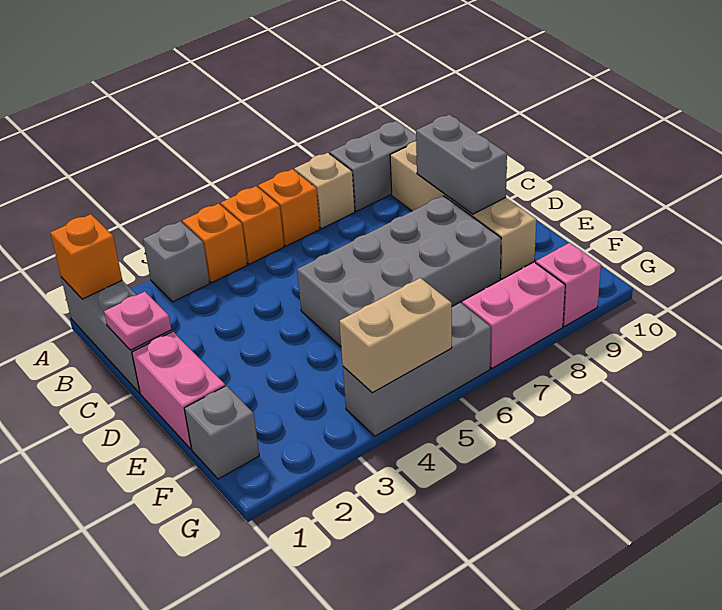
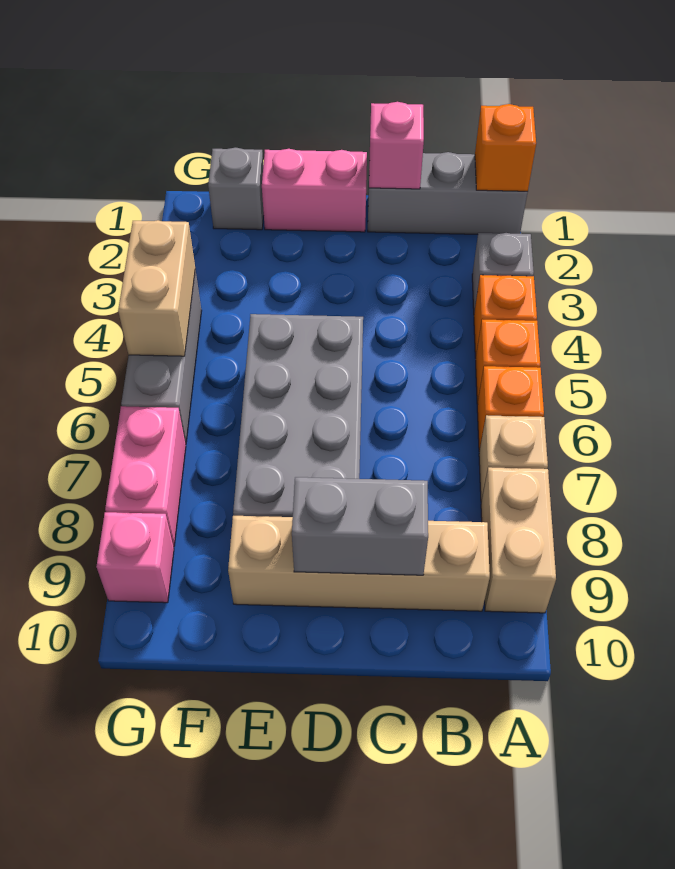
grey brick A8:A9 level 1 -> tan brick A8:A9 level 1
pink plate C1 level 2 -> pink brick C1 level 2

